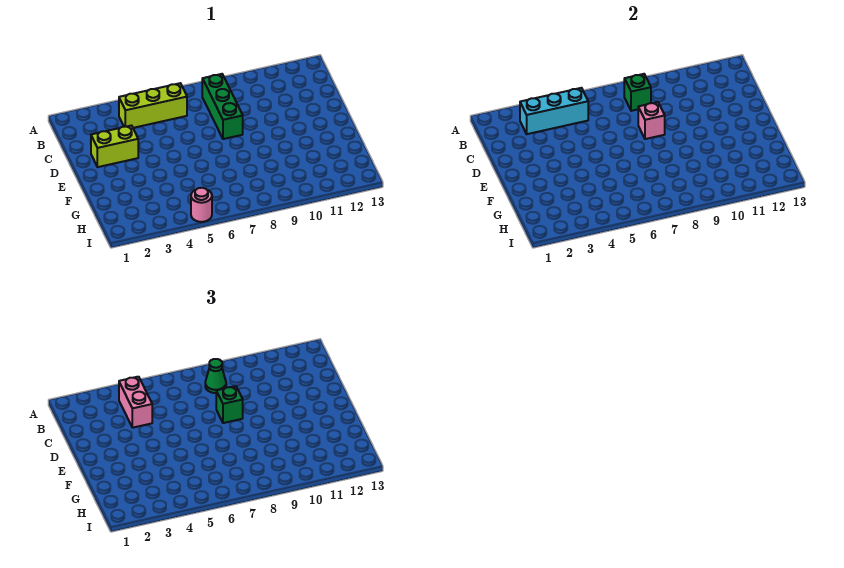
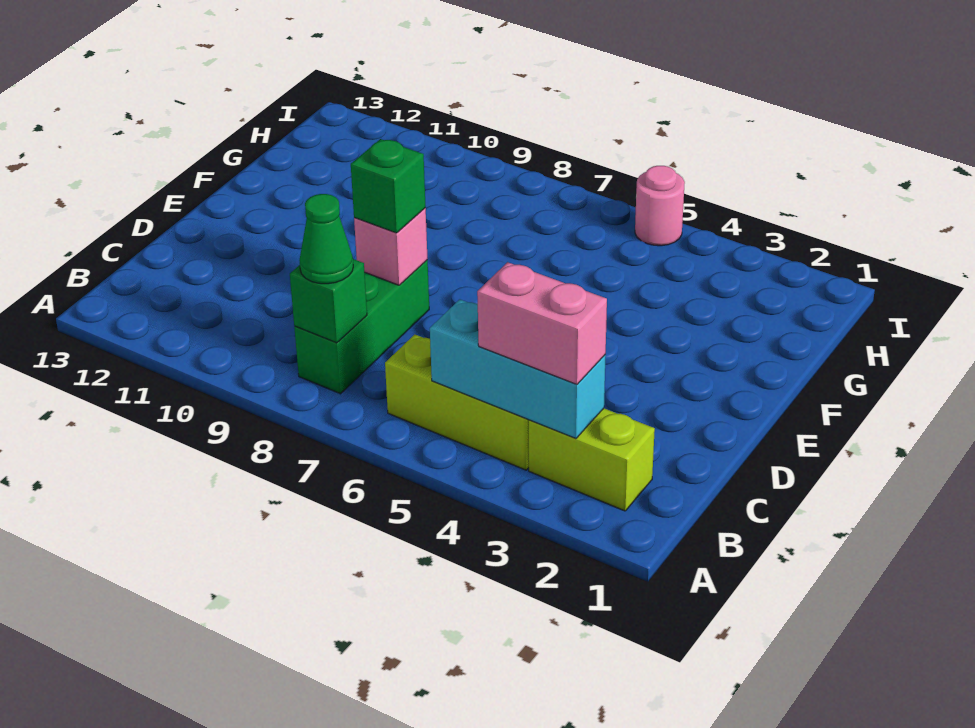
pink brick B4:C4 level 3 -> pink brick B3:B4 level 3
lime brick D2:D3 level 1 -> lime brick B2:B3 level 1

